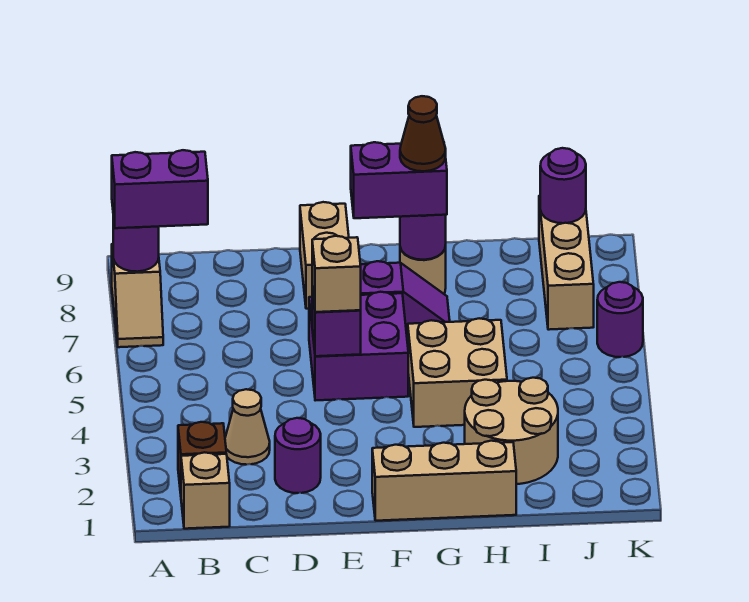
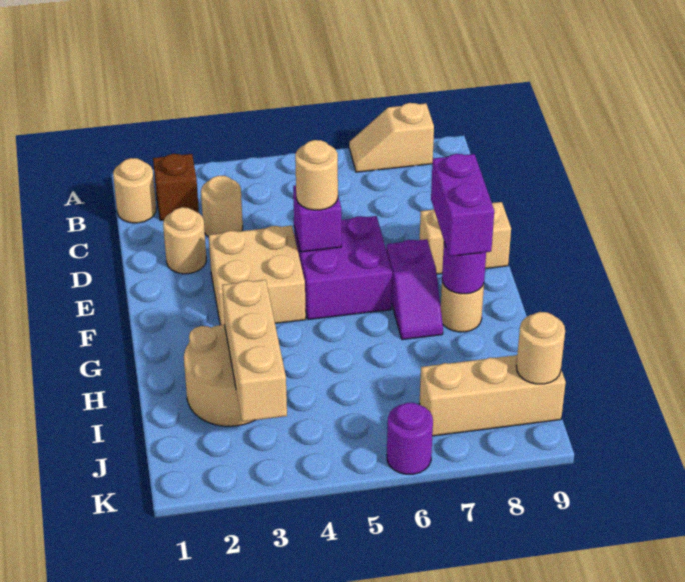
purple round brick A8 level 2 -> none
purple brick A8:B8 level 3 -> none
tan brick B1 level 1 -> tan round brick B1 level 1
tan cone C3 level 1 -> tan round brick C3 level 1
purple round brick D2 level 1 -> tan round brick D2 level 1
tan brick E5 level 3 -> tan round brick E5 level 3
tan brick F1:H1 level 1 -> tan brick H3:J3 level 2
tan brick G4:H5 level 1 -> tan brick E3:F4 level 1
brown cone G8 level 4 -> none
purple round brick J9 level 2 -> tan round brick J9 level 2

